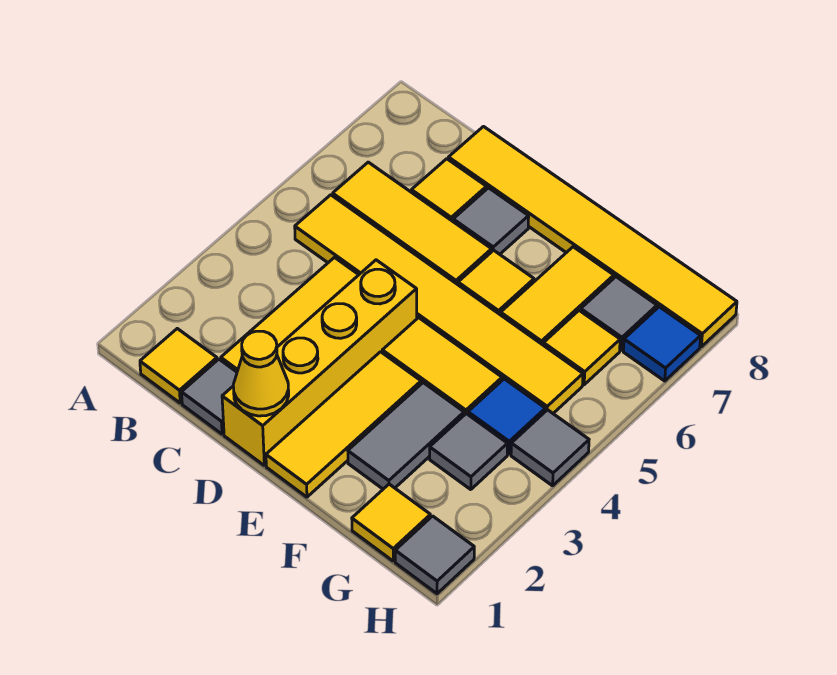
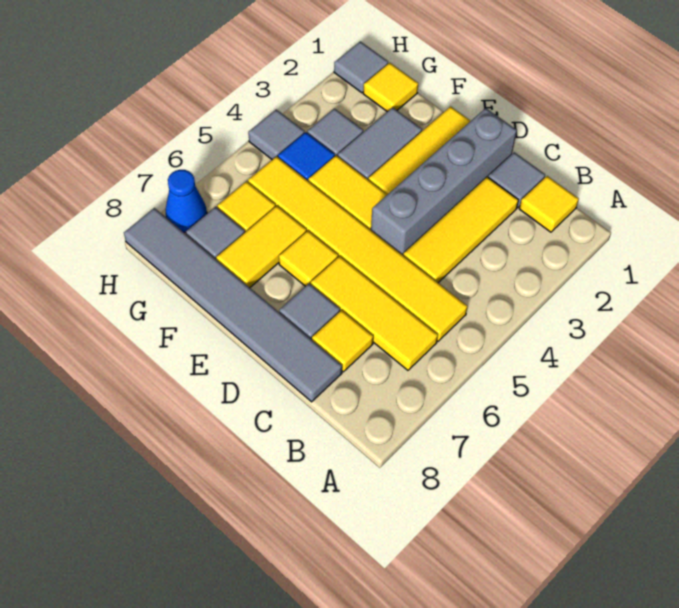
yellow tile C8:H8 level 1 -> grey tile C8:H8 level 1
yellow brick D1:D4 level 1 -> grey brick D1:D4 level 1
yellow cone D1 level 2 -> none
blue tile H7 level 1 -> blue cone H7 level 1

